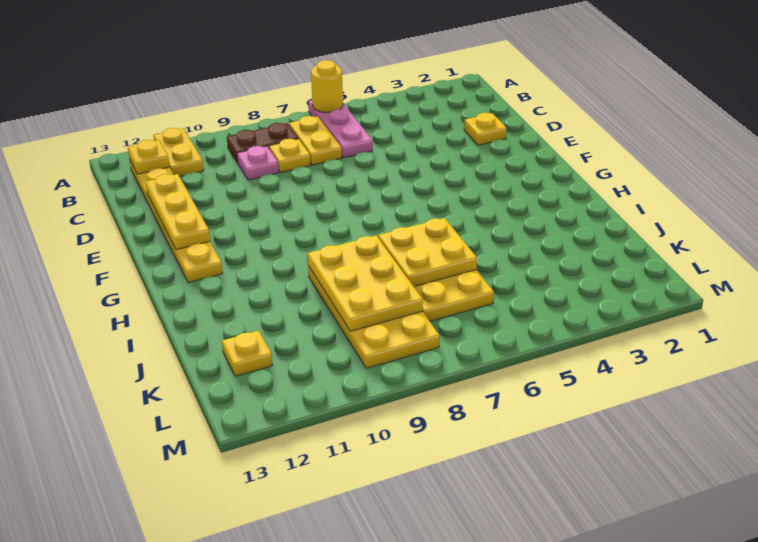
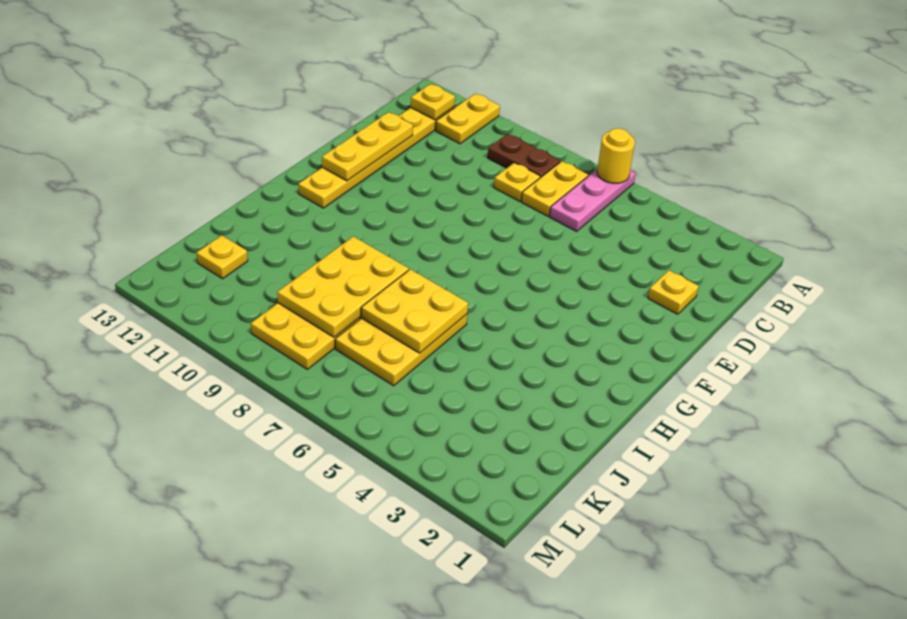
pink plate C9 level 1 -> none

